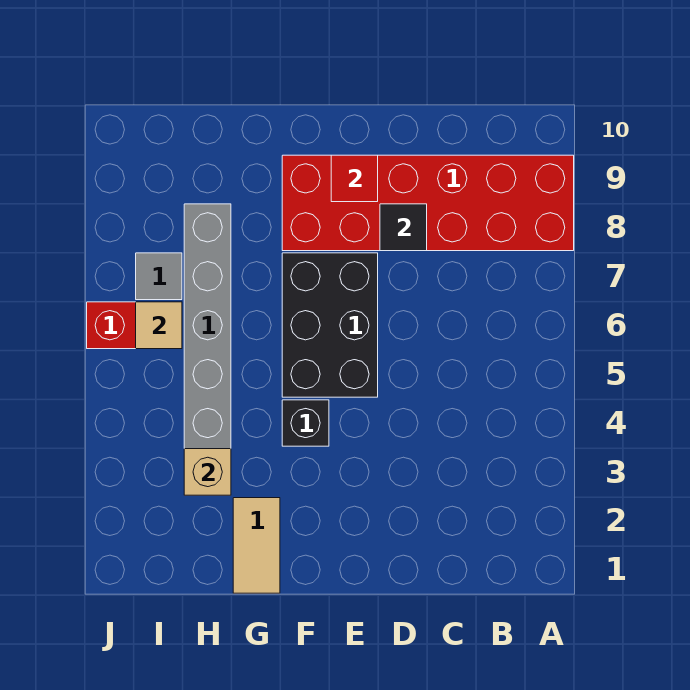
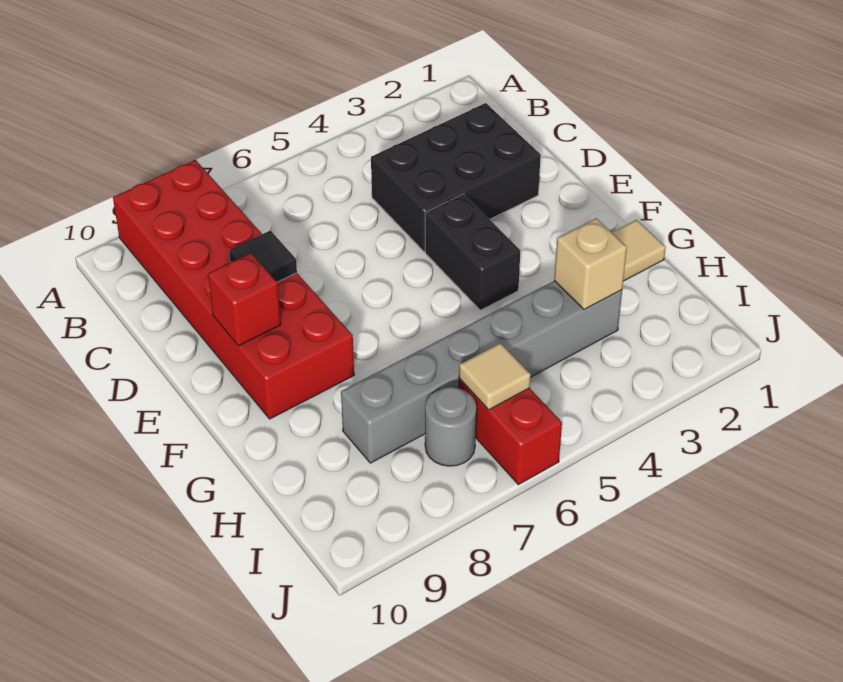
black brick E5:F7 level 1 -> black brick C2:D4 level 1
red tile E9 level 2 -> red brick E9 level 2
black brick F4 level 1 -> black brick E4:F4 level 1
grey tile I7 level 1 -> grey round brick I7 level 1

